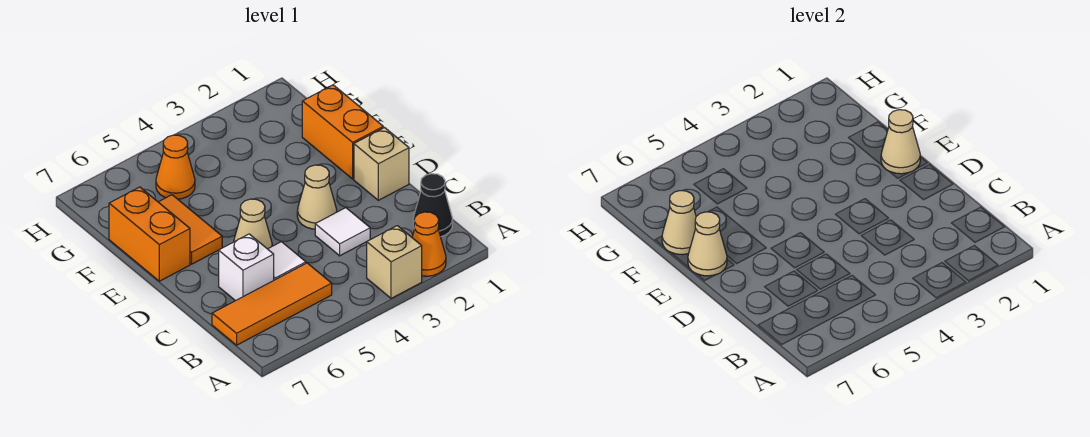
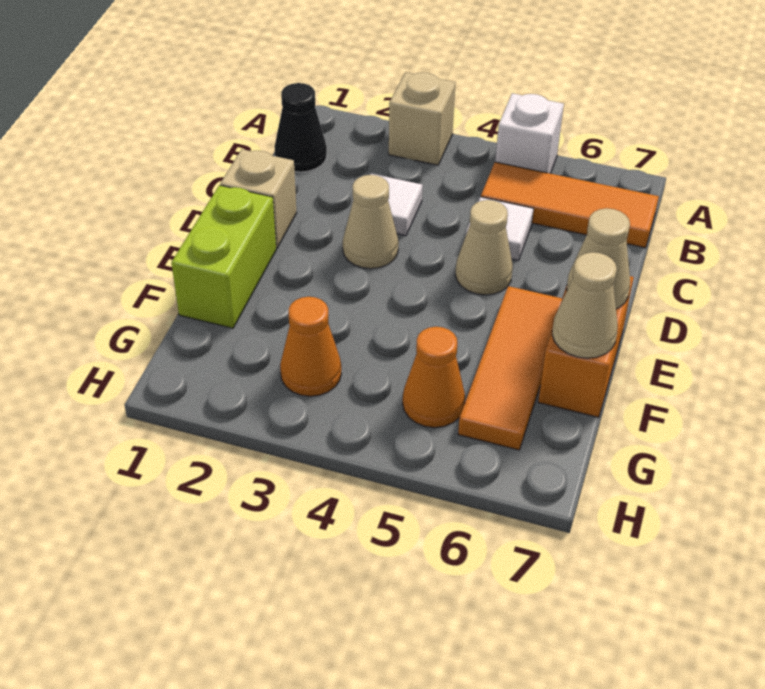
orange cone A2 level 1 -> orange cone G3 level 1
white brick C6 level 1 -> white brick A5 level 1
orange brick E1:F1 level 1 -> lime brick E1:F1 level 1
tan cone E1 level 2 -> none
orange tile E6:F6 level 1 -> orange tile E6:G6 level 1

